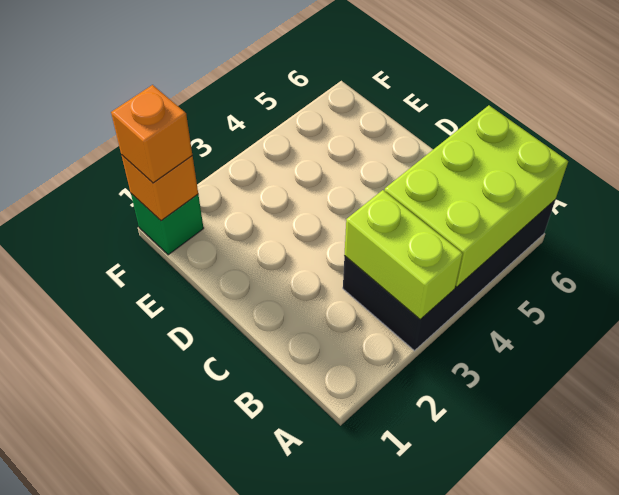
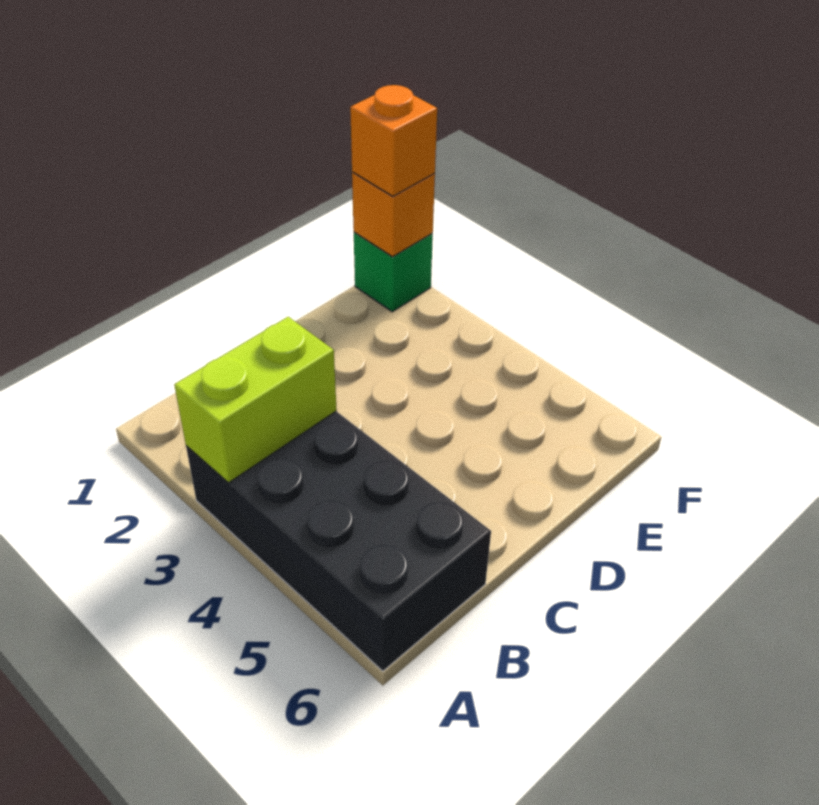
lime brick A4:B6 level 2 -> none

